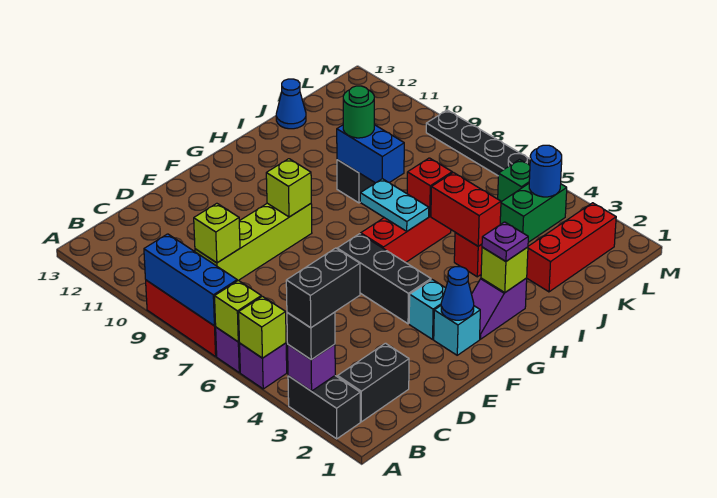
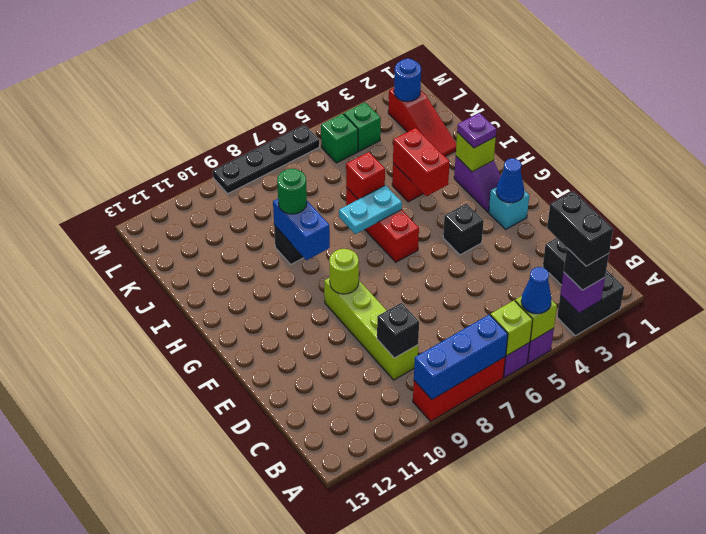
lime brick C9 level 2 -> black brick C9 level 2
cyan brick F3 level 1 -> none
black brick F4:F6 level 1 -> black brick F4 level 1
lime brick F9 level 2 -> lime round brick F9 level 2
red brick I4:I5 level 2 -> red brick H4:I4 level 2
blue brick I8:I9 level 2 -> blue brick H9:I9 level 2
red brick J2:L2 level 1 -> red slope J2:L2 level 1 top L
blue cone J13 level 1 -> blue cone A5 level 3
green brick K4:L4 level 1 -> green brick L4 level 1
blue round brick L4 level 2 -> blue round brick L2 level 2

